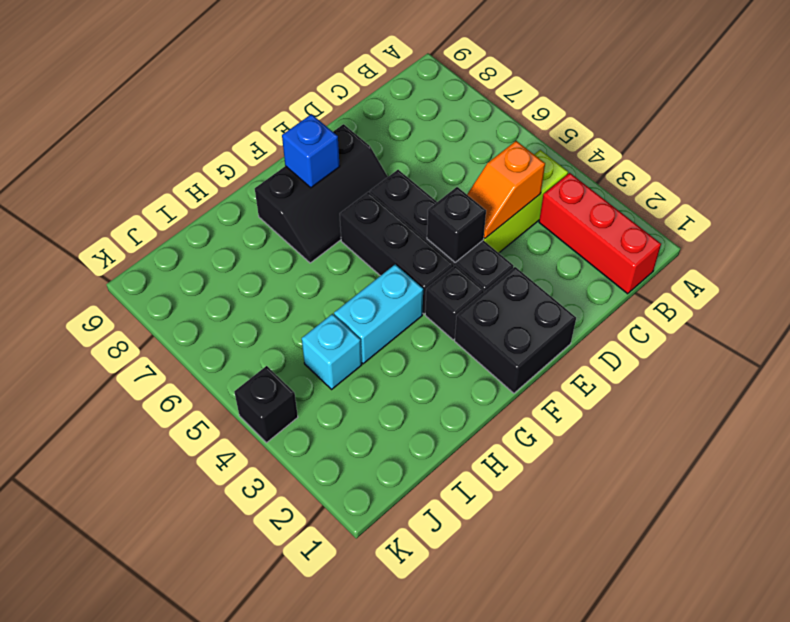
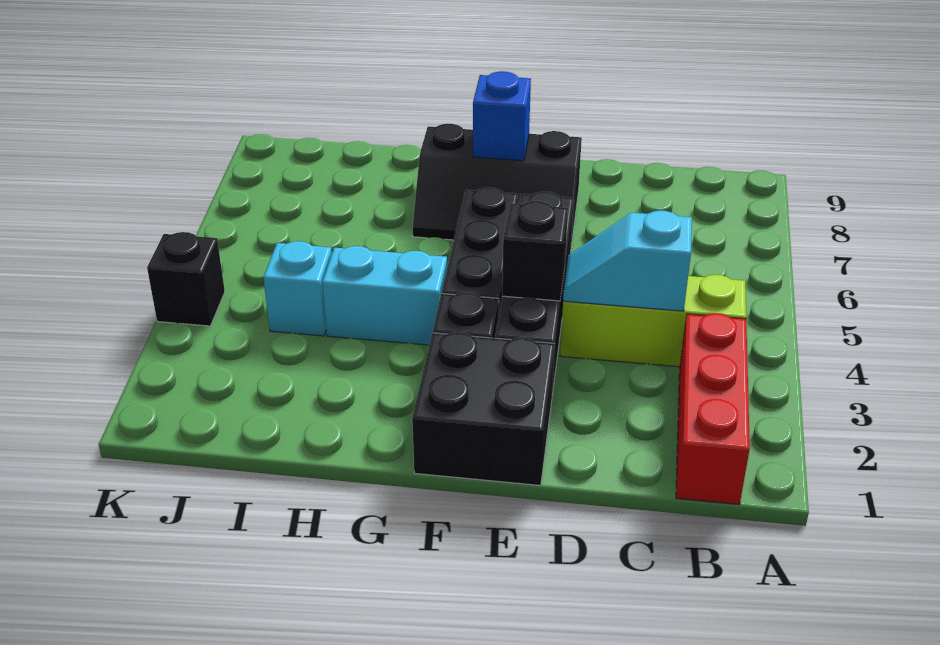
orange slope C4:D4 level 2 top C -> cyan slope C4:D4 level 2 top C

